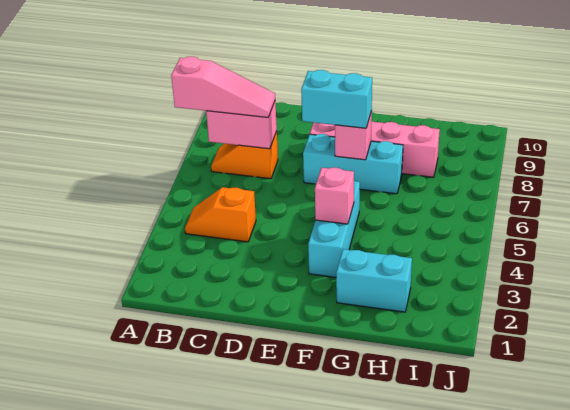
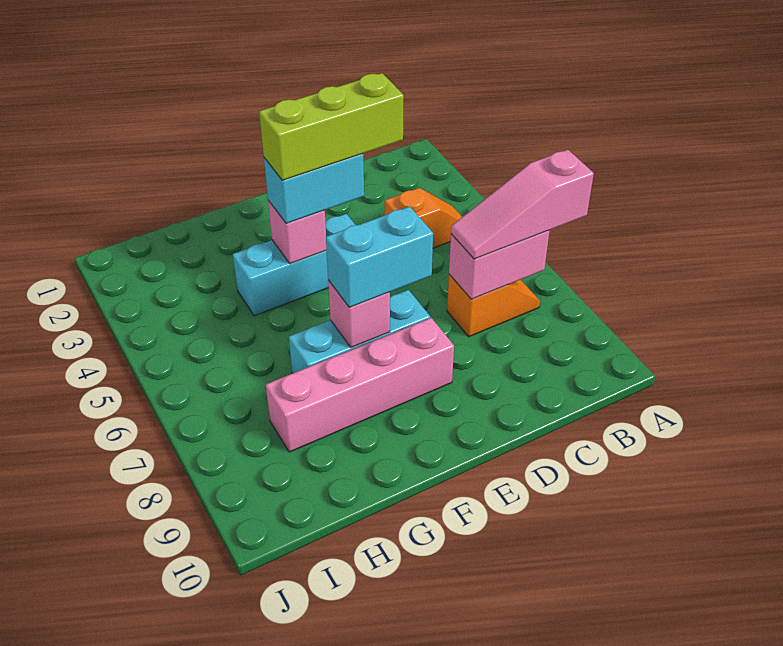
none -> lime brick D4:F4 level 4
cyan brick F3:F5 level 1 -> cyan brick E4:G4 level 1
cyan brick G2:H2 level 1 -> cyan brick E4:F4 level 3

